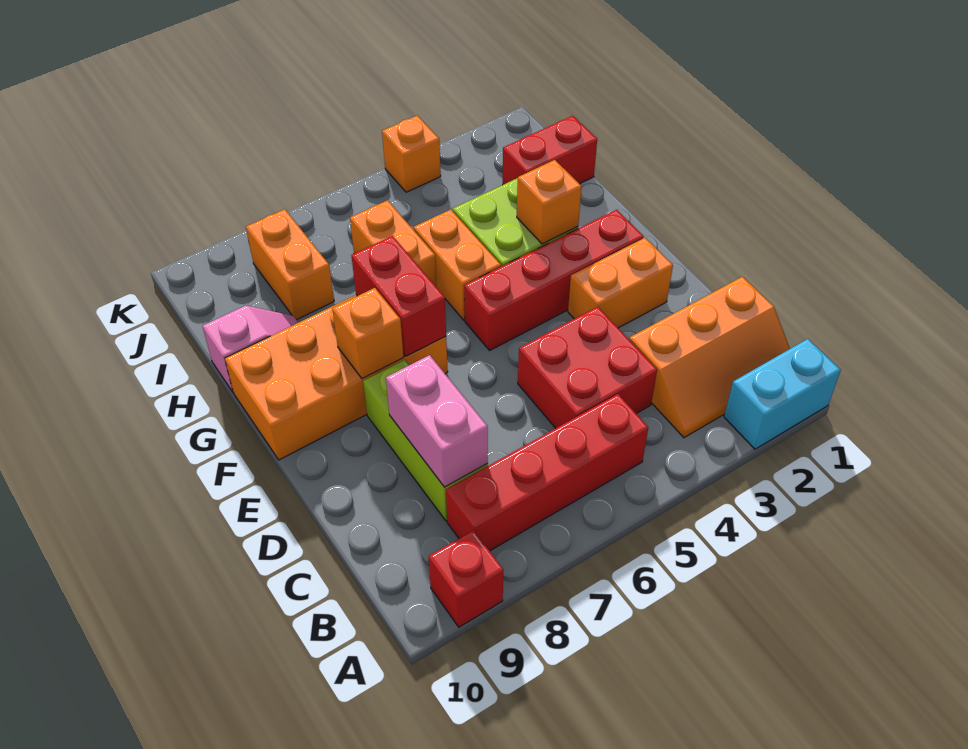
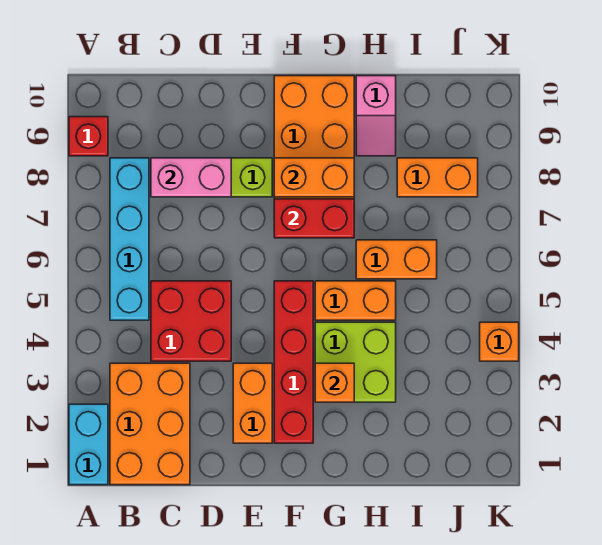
orange slope B1:C3 level 1 top C -> orange brick B1:C3 level 1
red brick B5:B8 level 1 -> cyan brick B5:B8 level 1
orange brick F8 level 2 -> orange brick F8:G8 level 2
red brick I1:I2 level 1 -> none

